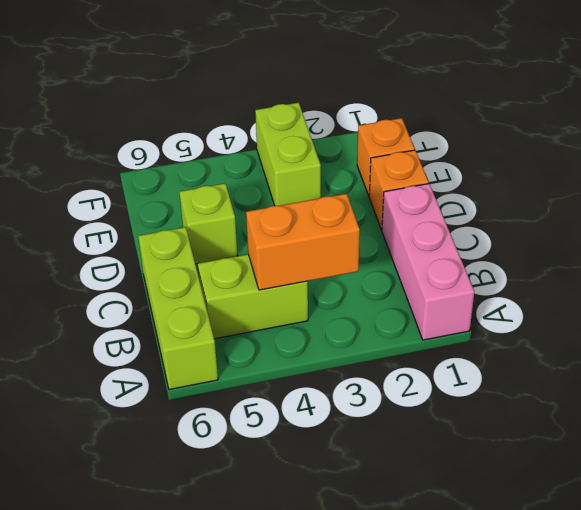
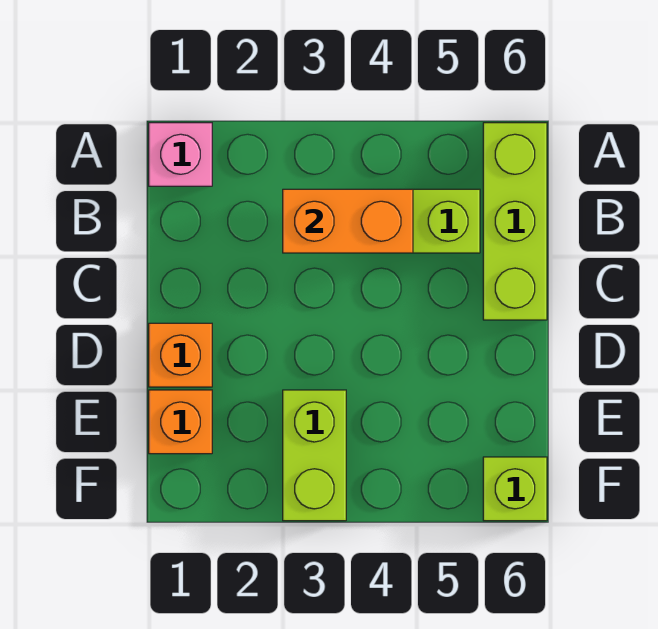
pink brick A1:C1 level 1 -> pink brick A1 level 1
lime brick D5 level 1 -> lime brick F6 level 1

